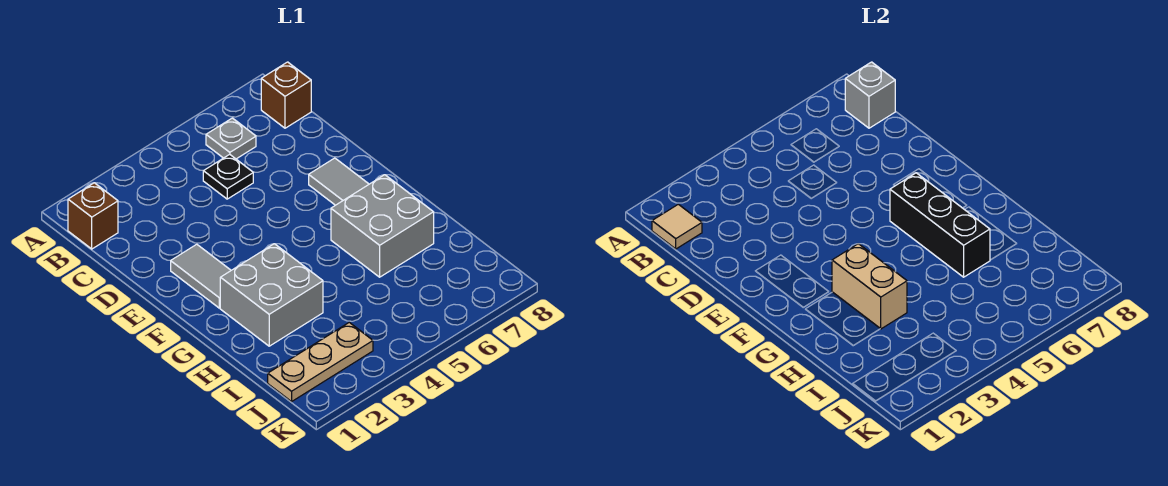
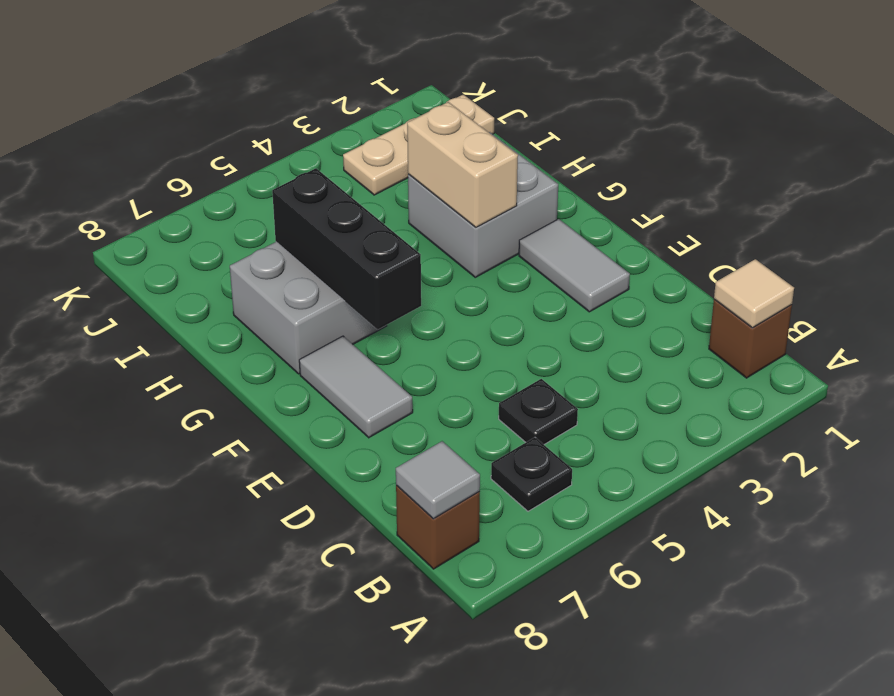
grey plate B6 level 1 -> black plate B6 level 1
grey brick B8 level 2 -> grey tile B8 level 2

